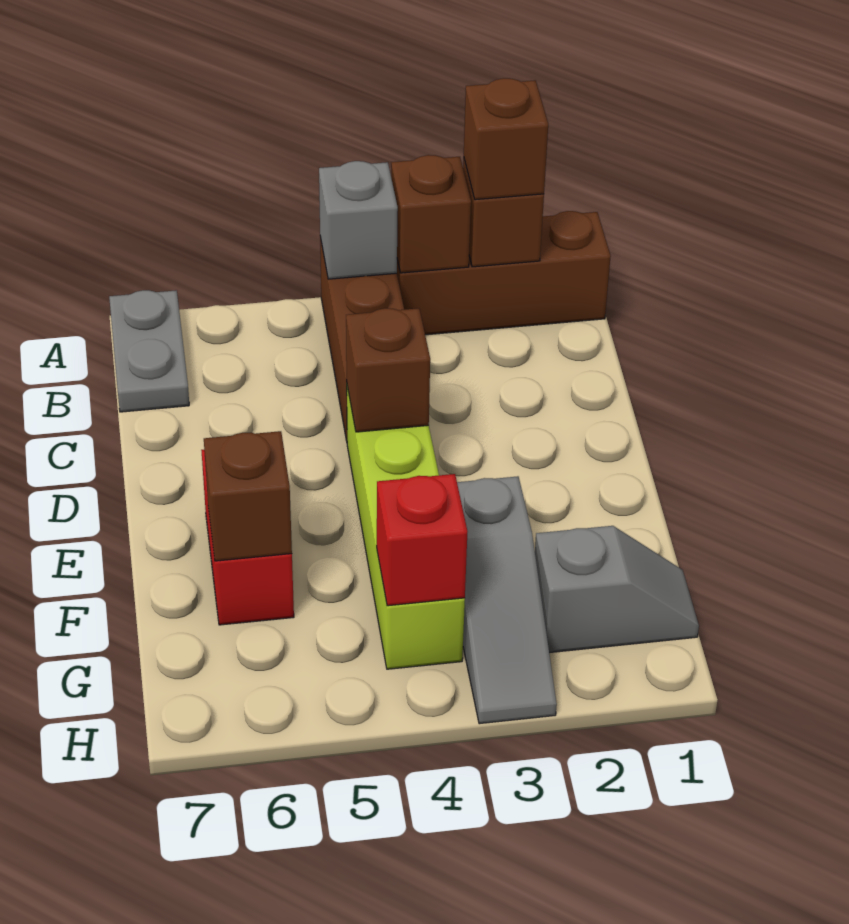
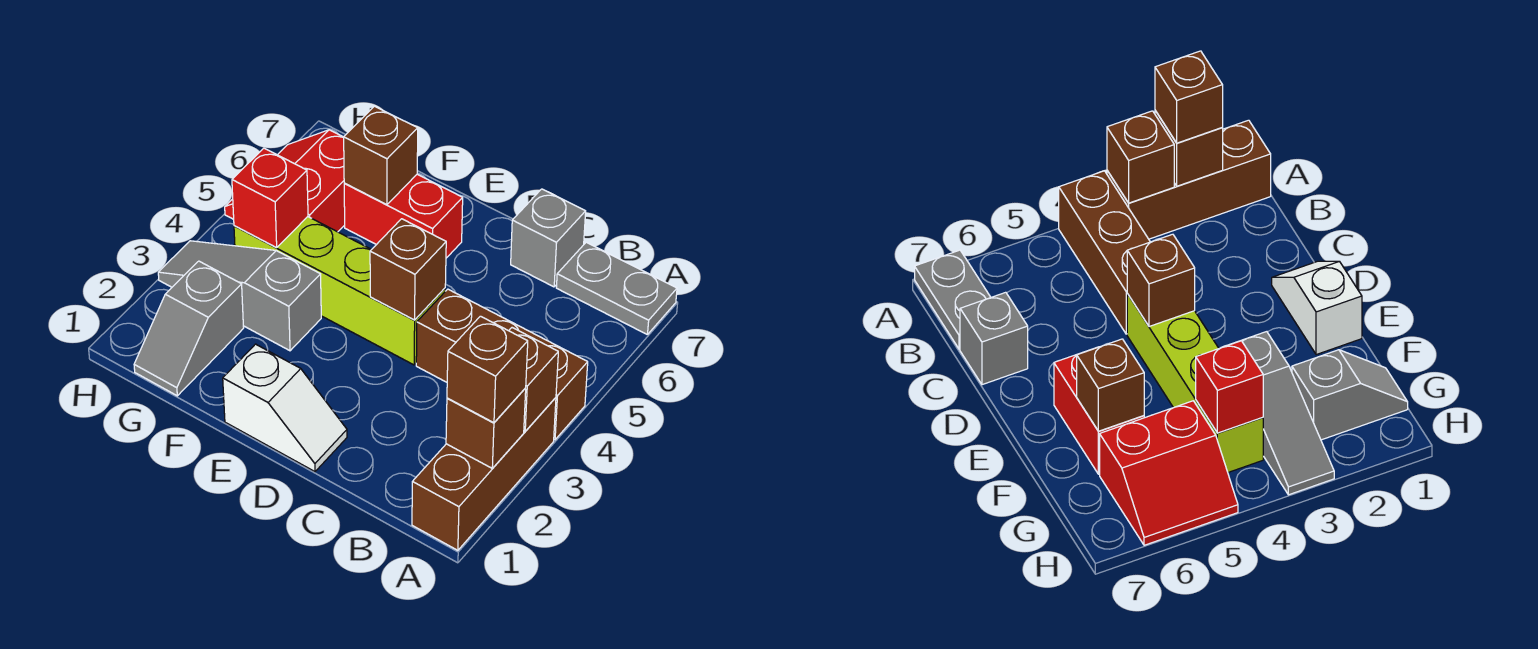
grey brick A4 level 2 -> grey brick C7 level 1
none -> white slope D1:E1 level 1 top E
none -> red slope G5:H6 level 1 top G

